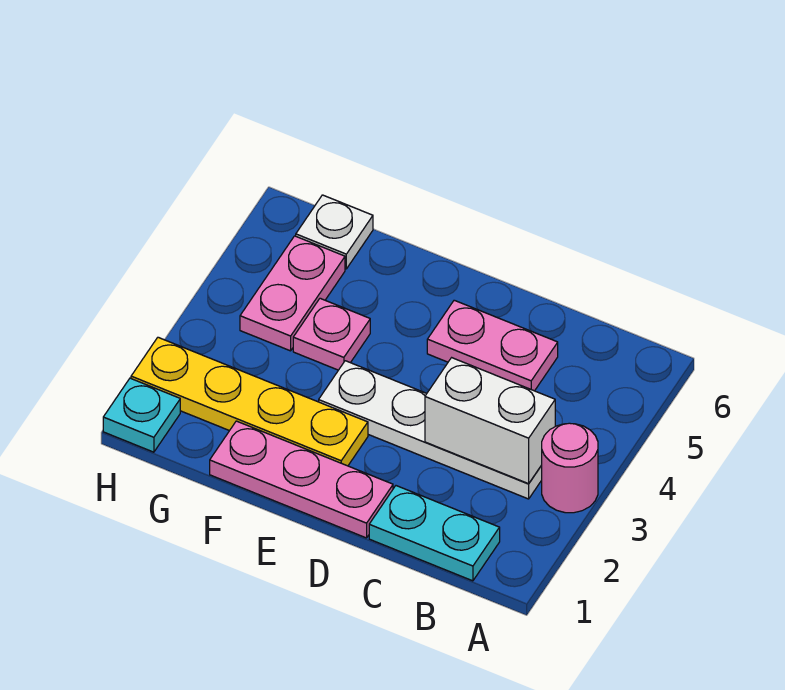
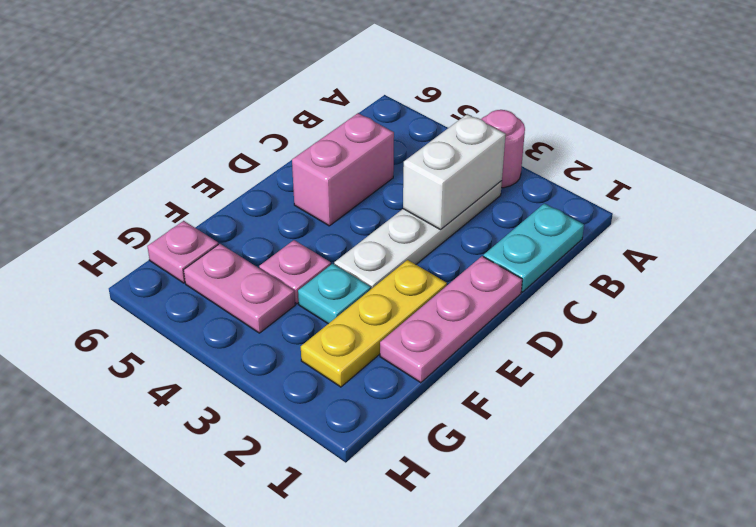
pink plate C5:D5 level 1 -> pink brick C5:D5 level 1
yellow plate E2:H2 level 1 -> yellow plate E2:G2 level 1
white plate G6 level 1 -> pink plate G6 level 1
cyan plate H1 level 1 -> cyan plate F3 level 1

